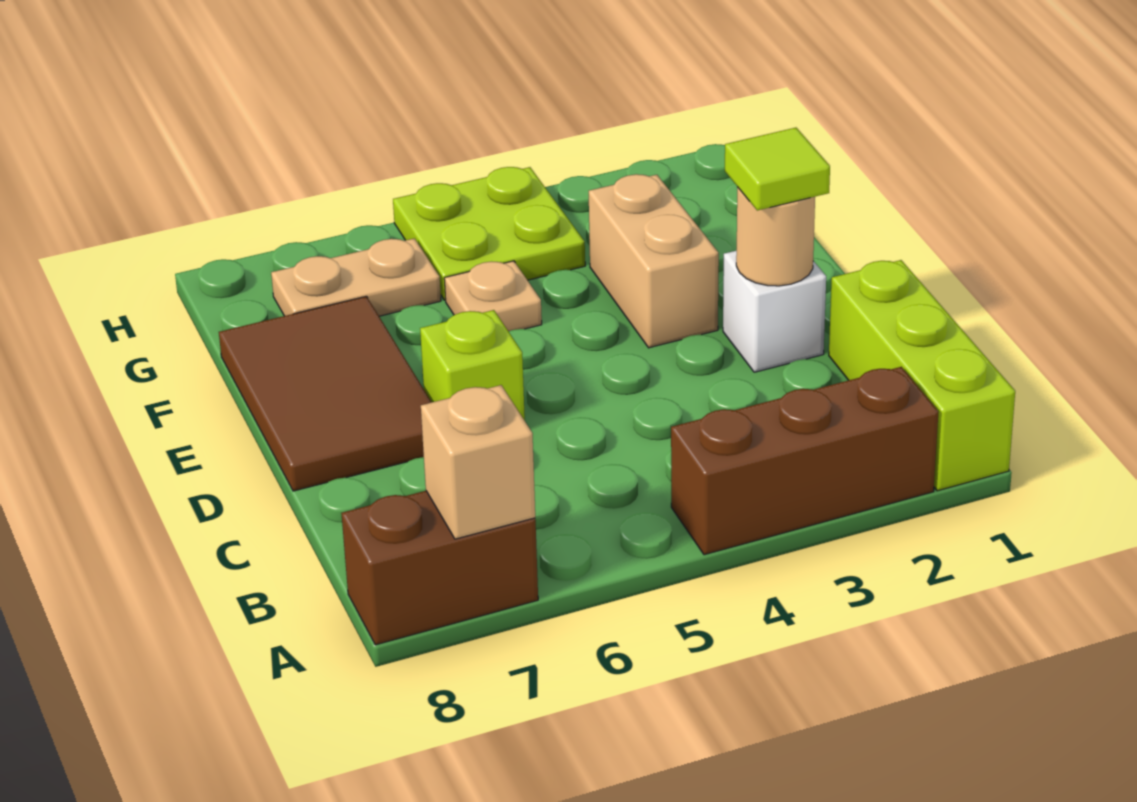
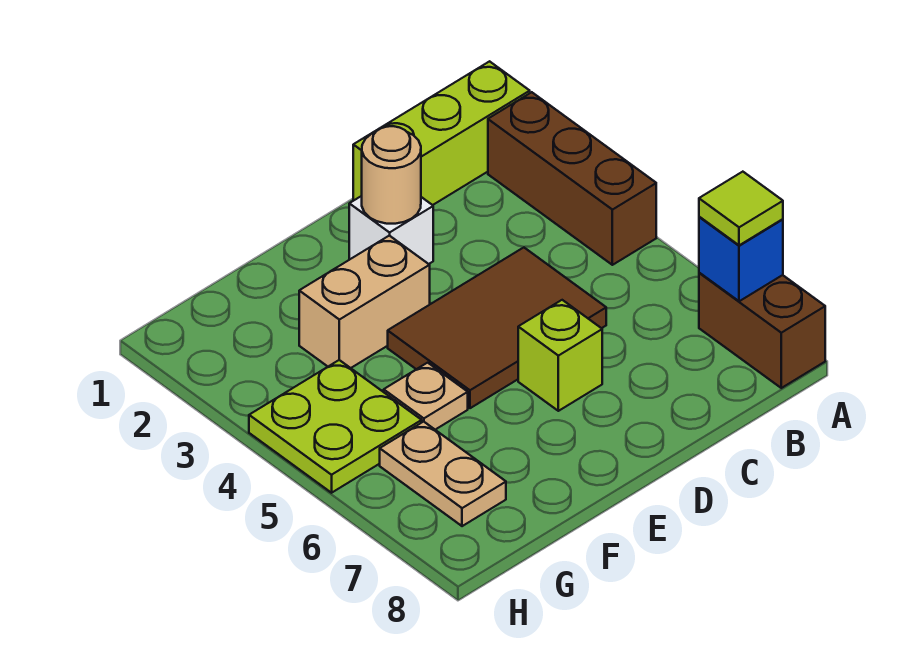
tan brick A7 level 2 -> blue brick A7 level 2
lime tile D2 level 3 -> lime tile A7 level 3
brown tile D7:F8 level 1 -> brown tile C4:E5 level 1

